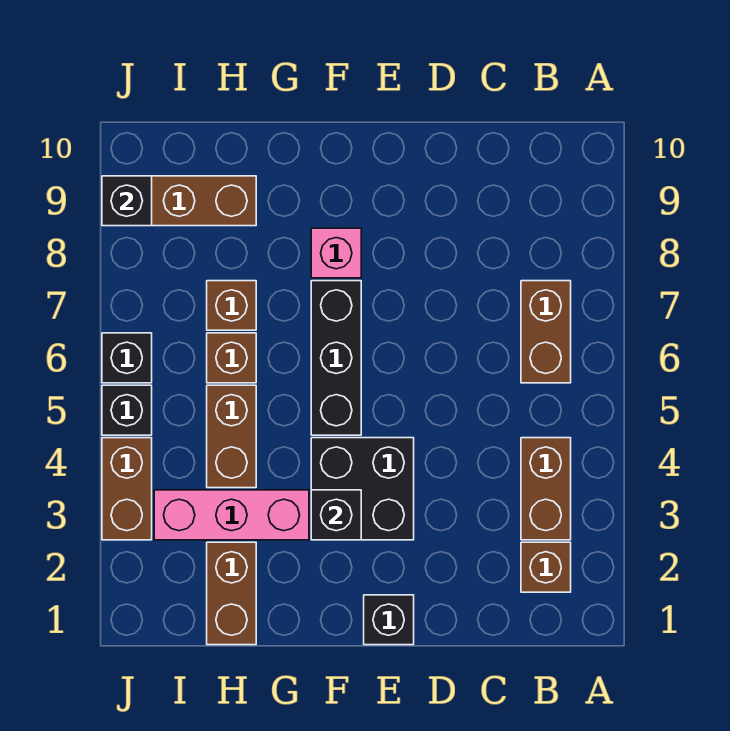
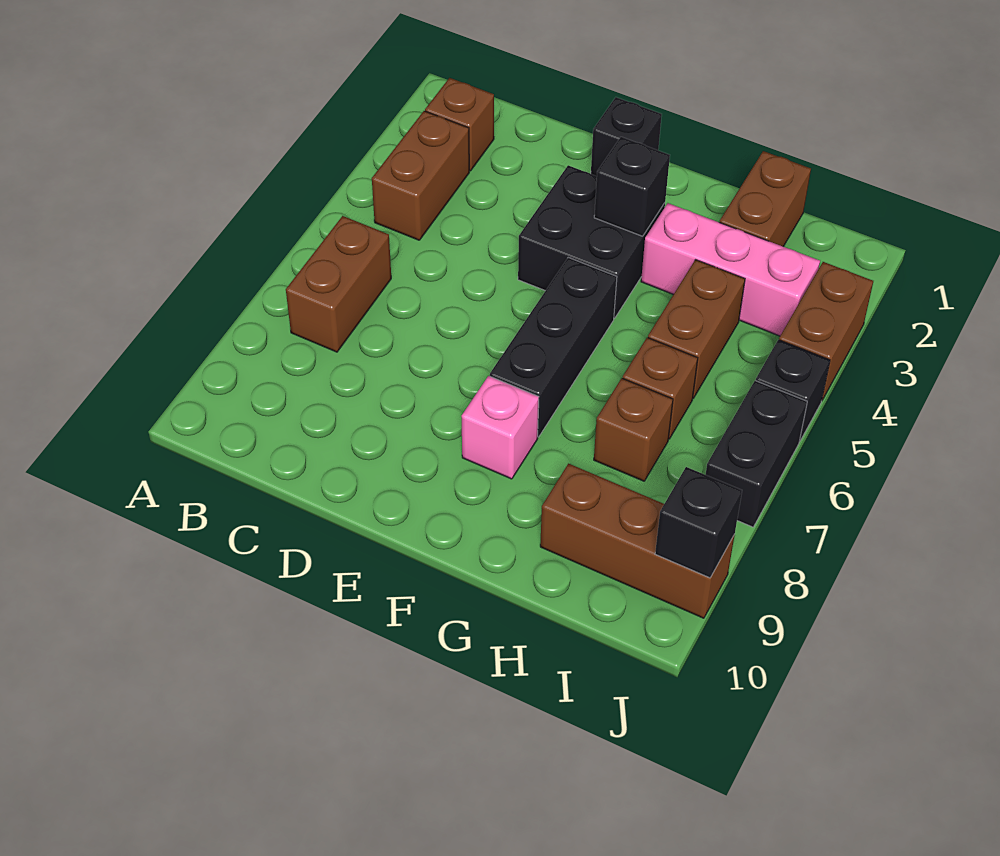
black brick J6 level 1 -> black brick J6:J7 level 1

